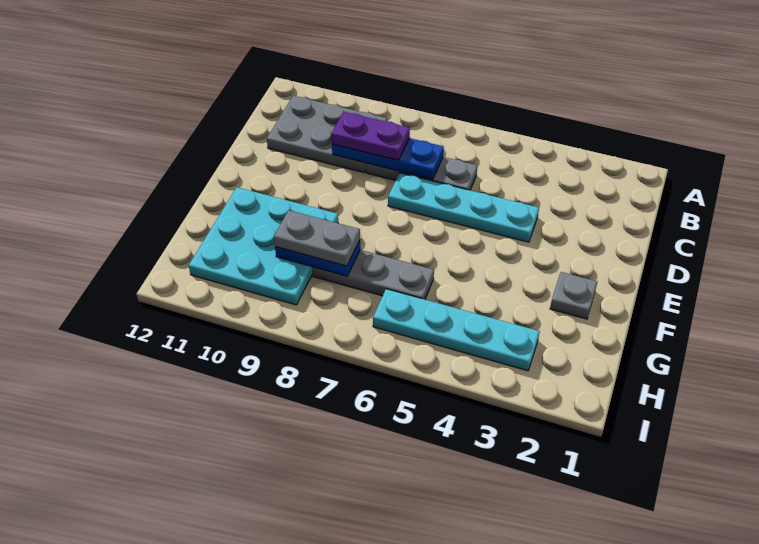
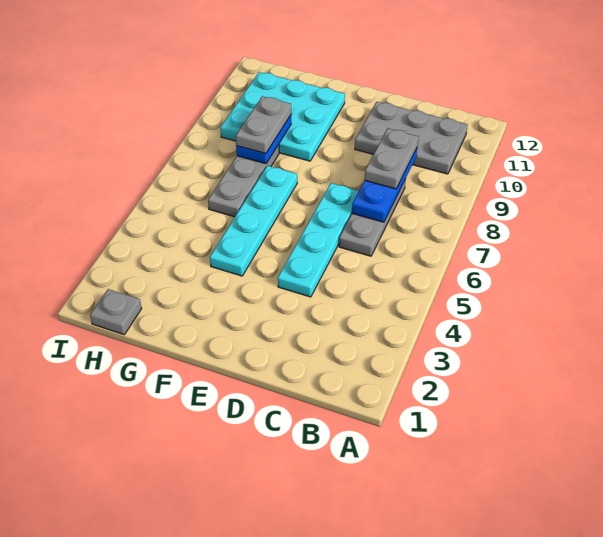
grey plate B9:C11 level 1 -> grey plate B10:D11 level 1
purple plate C8:C9 level 3 -> grey plate C8:C9 level 3
grey plate F2 level 1 -> grey plate H1 level 1
cyan plate H3:H6 level 1 -> cyan plate F4:F7 level 1

